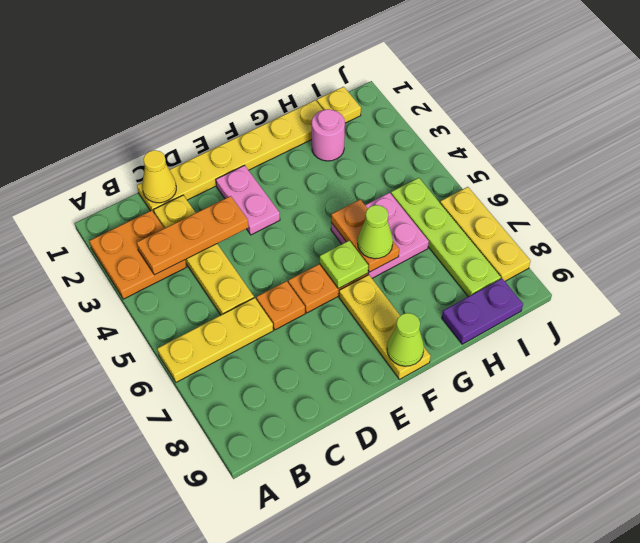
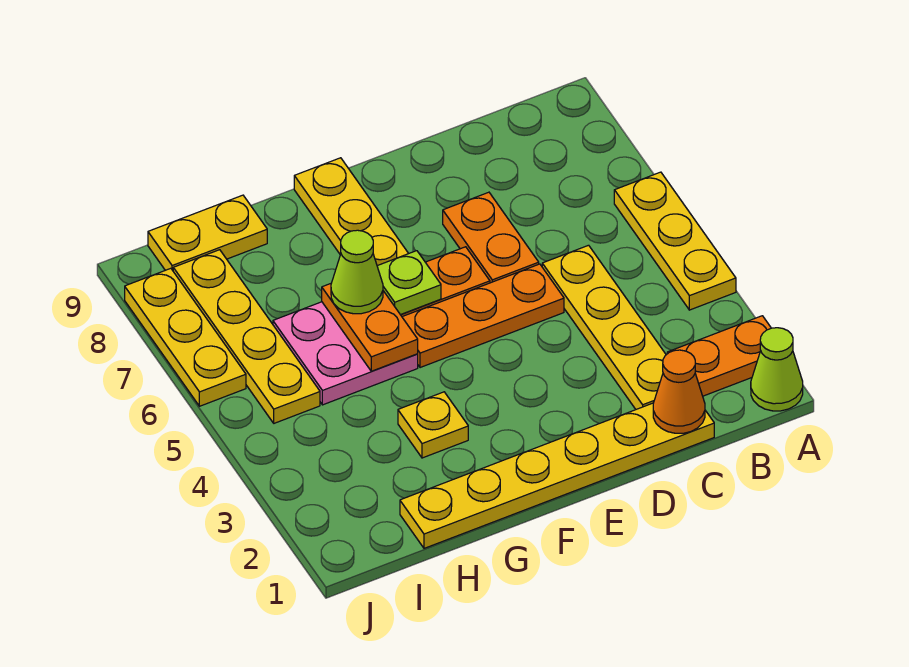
orange plate A2:B3 level 1 -> orange plate A2:B2 level 1
yellow plate A6:C6 level 1 -> yellow plate A4:A6 level 1
orange plate B3:D3 level 2 -> orange plate D5:F5 level 1
yellow cone C1 level 2 -> orange cone C1 level 2
orange plate D6 level 1 -> orange plate D6:D7 level 1
pink plate E2:E3 level 1 -> none
lime cone F9 level 2 -> lime cone A1 level 1
pink round brick H2 level 1 -> none
purple plate H9:I9 level 1 -> yellow plate H9:I9 level 1
yellow plate I1 level 1 -> yellow plate G3 level 1
lime plate I5:I8 level 1 -> yellow plate I5:I8 level 1

